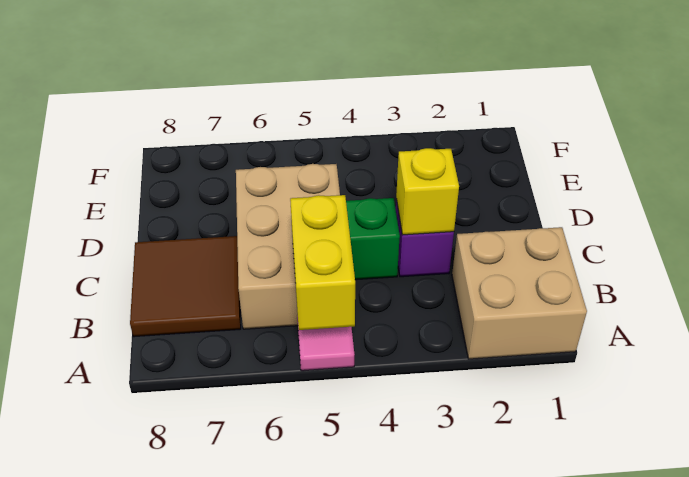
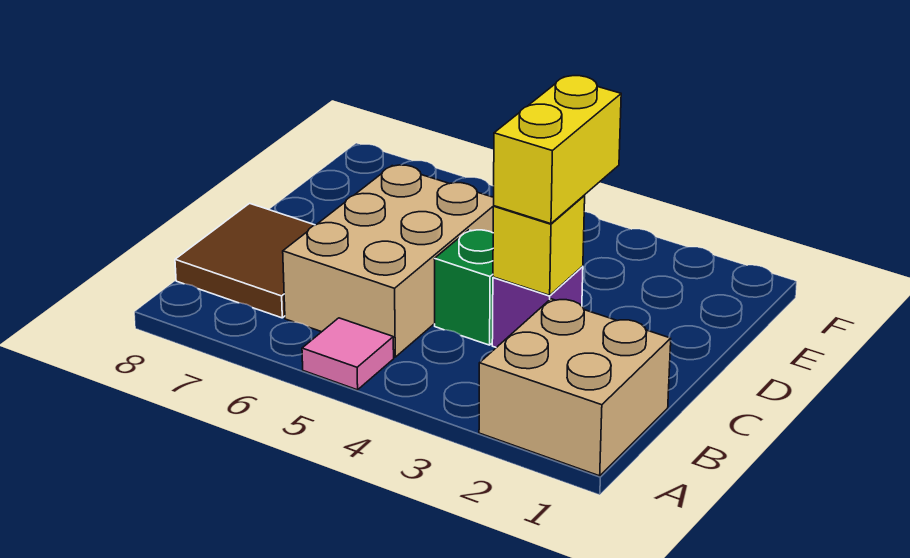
yellow brick A5:B5 level 2 -> yellow brick C3:D3 level 3

